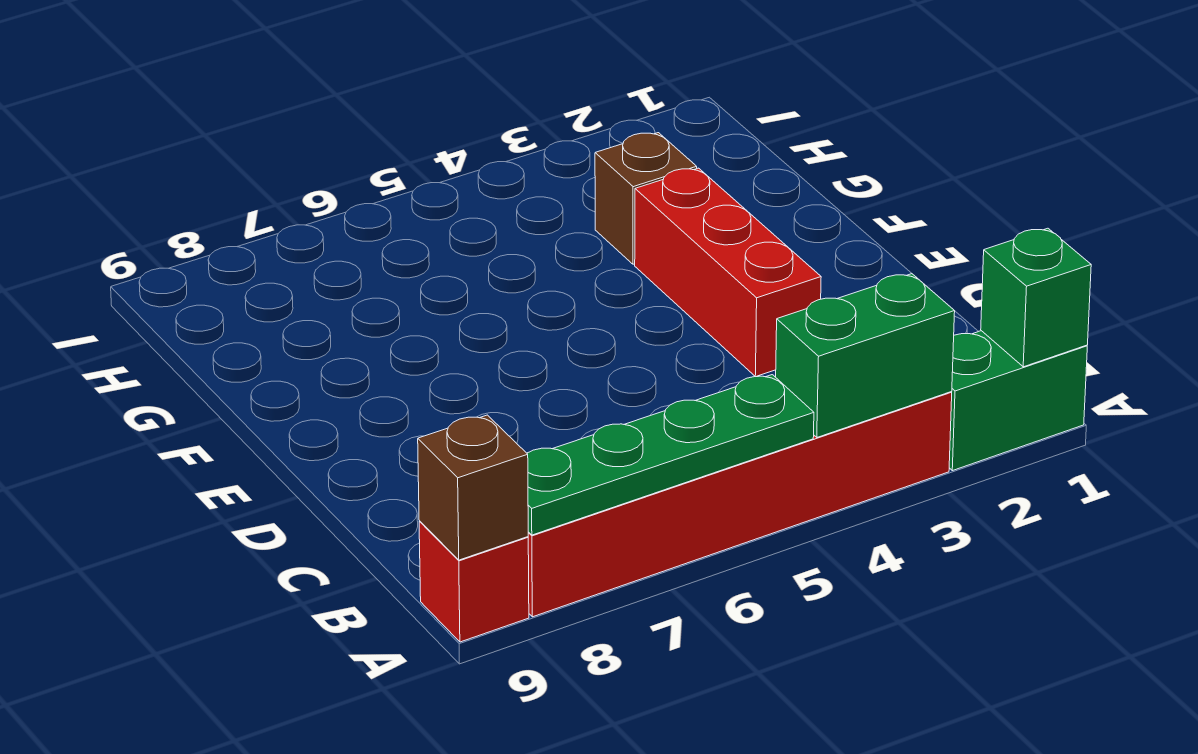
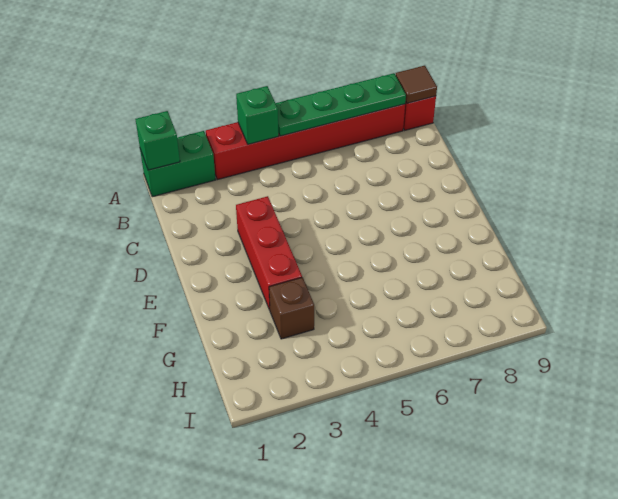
green brick A3:A4 level 2 -> green brick A4 level 2
brown brick A9 level 2 -> brown tile A9 level 2

